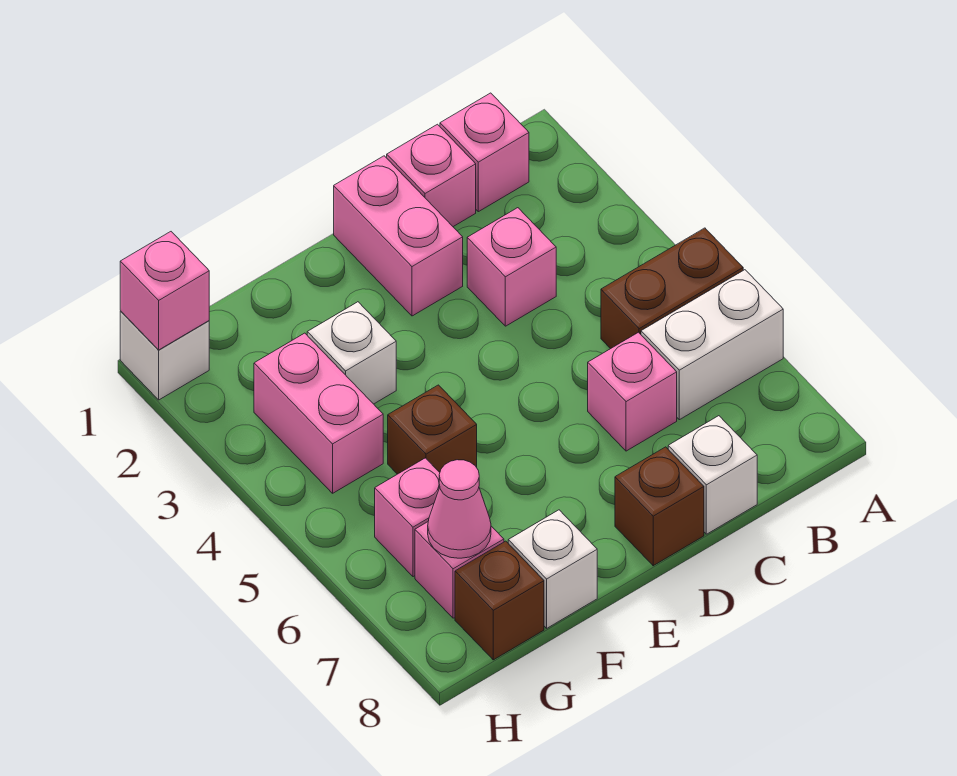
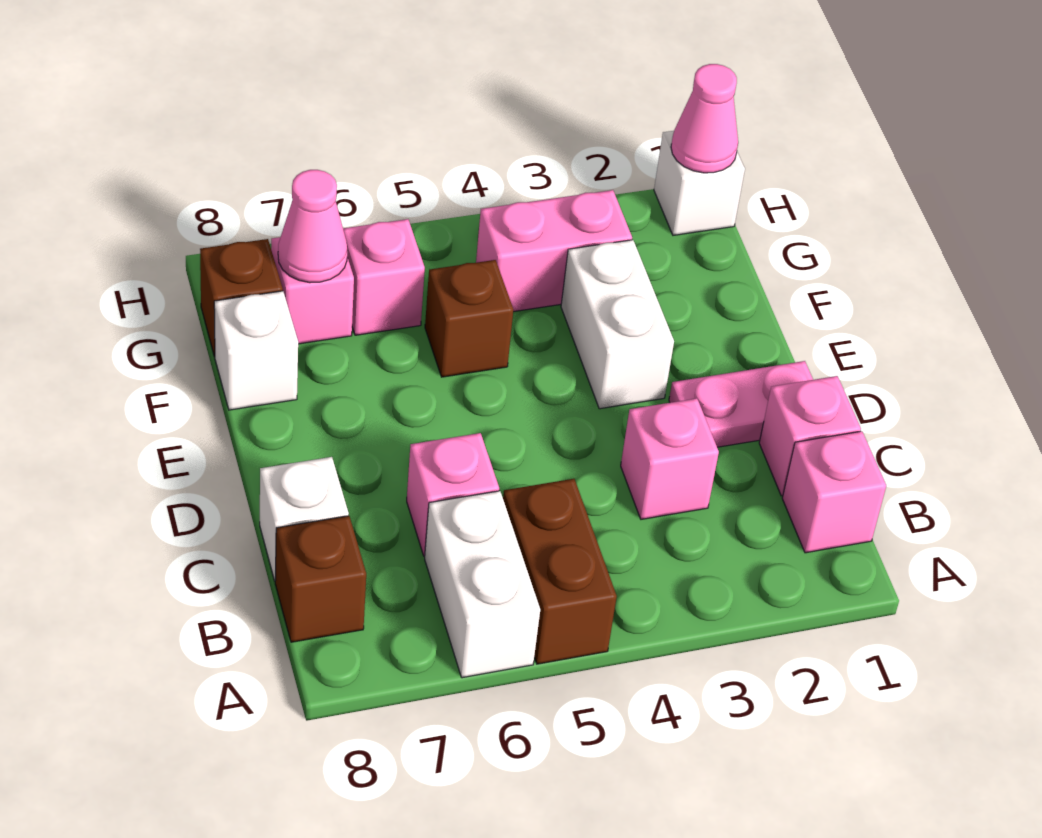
pink brick D1:D2 level 1 -> pink plate D1:D2 level 1
brown brick D8 level 1 -> brown brick B8 level 1
white brick F3 level 1 -> white brick E3:F3 level 1
pink brick H1 level 2 -> pink cone H1 level 2

